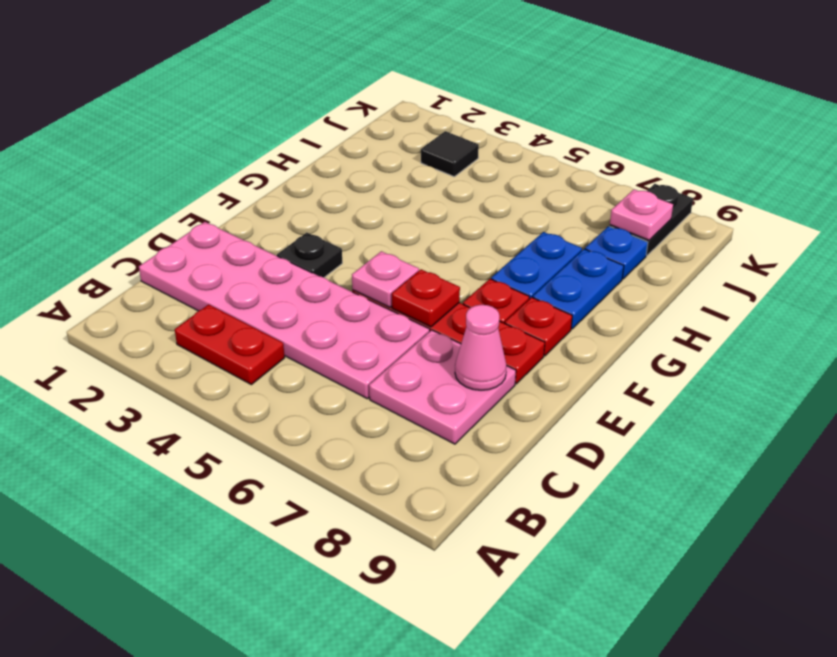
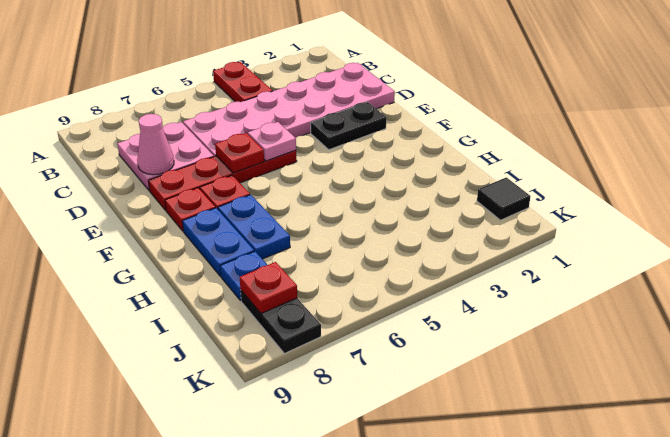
red plate B3:B4 level 1 -> red plate A4:B4 level 1
black plate E3 level 1 -> black plate E2:E3 level 1
black tile J3 level 1 -> black tile J1 level 1
pink plate J8 level 2 -> red plate J8 level 2

